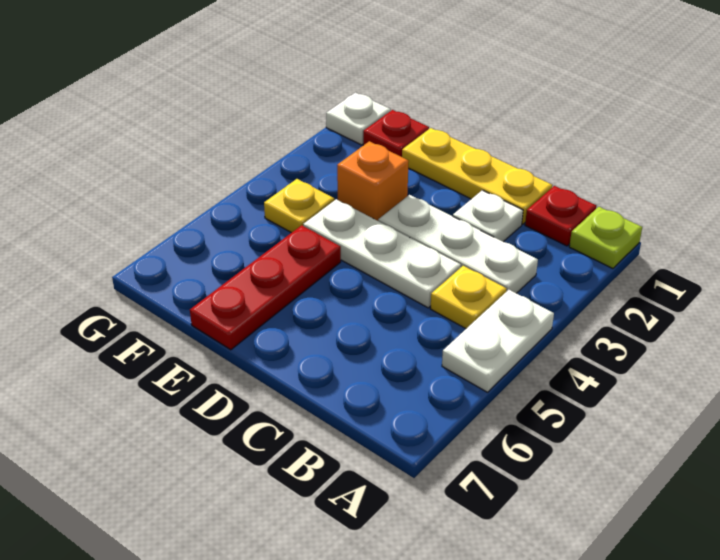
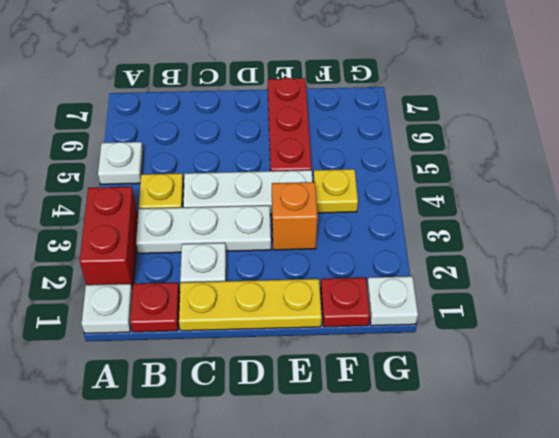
lime plate A1 level 1 -> white plate A1 level 1
none -> red brick A2:A3 level 1
white plate A4:A5 level 1 -> white plate A5 level 1

